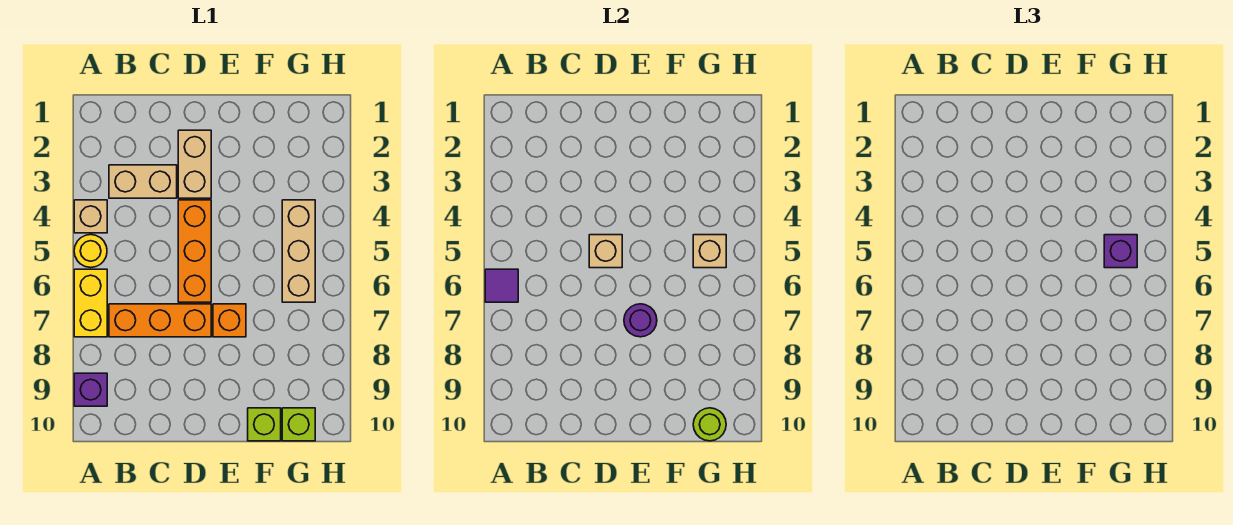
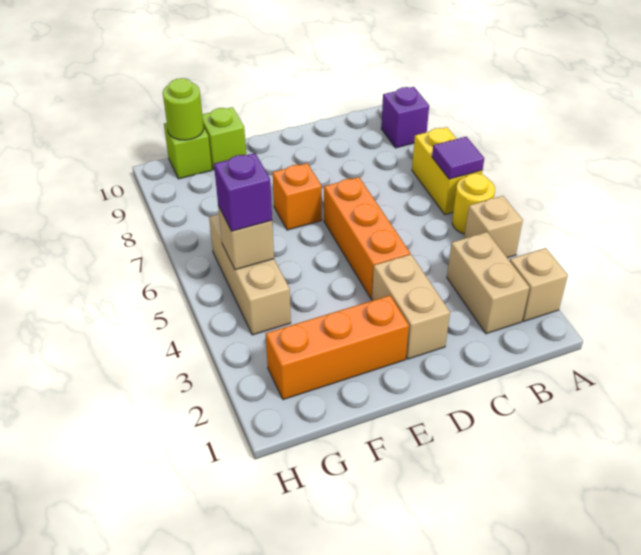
tan brick B3:C3 level 1 -> tan brick B2:B3 level 1
orange brick B7:D7 level 1 -> orange brick E2:G2 level 1
tan brick D5 level 2 -> tan brick A2 level 1
purple round brick E7 level 2 -> none

